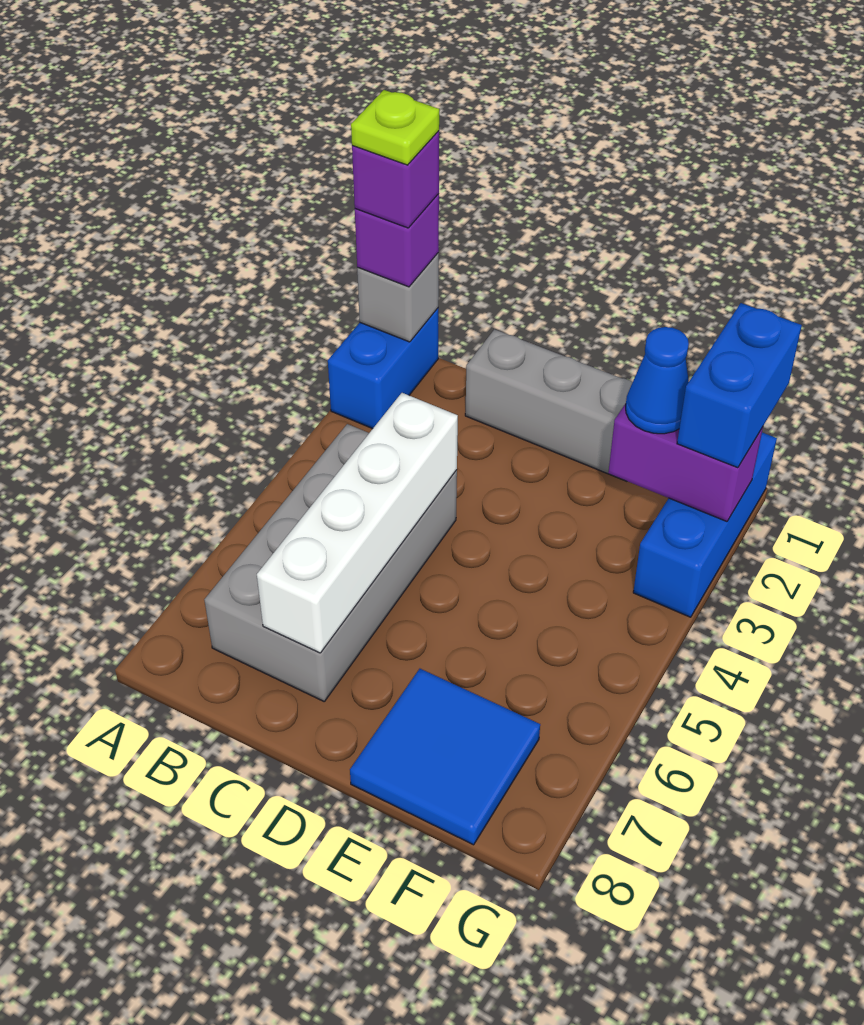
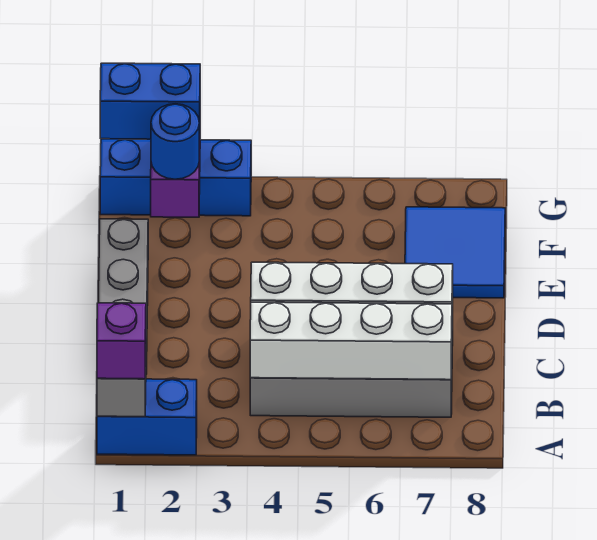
purple brick A1 level 4 -> none
lime plate A1 level 5 -> none
none -> white brick B4:B7 level 2
blue cone F2 level 3 -> blue round brick F2 level 3

